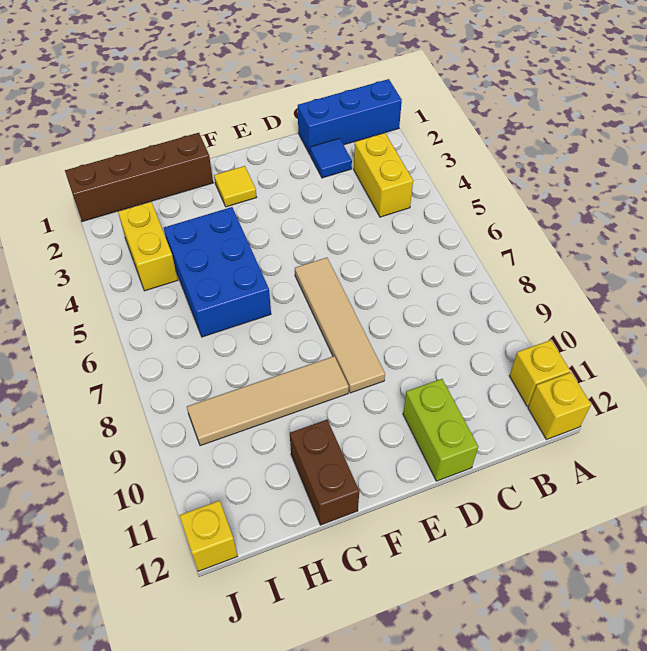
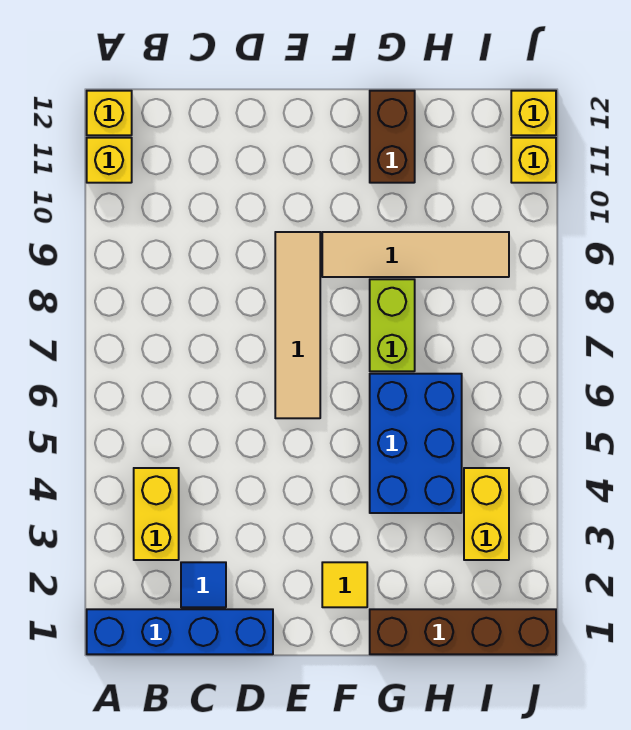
blue brick A1:C1 level 1 -> blue brick A1:D1 level 1
lime brick D11:D12 level 1 -> lime brick G7:G8 level 1
none -> yellow brick J11 level 1

